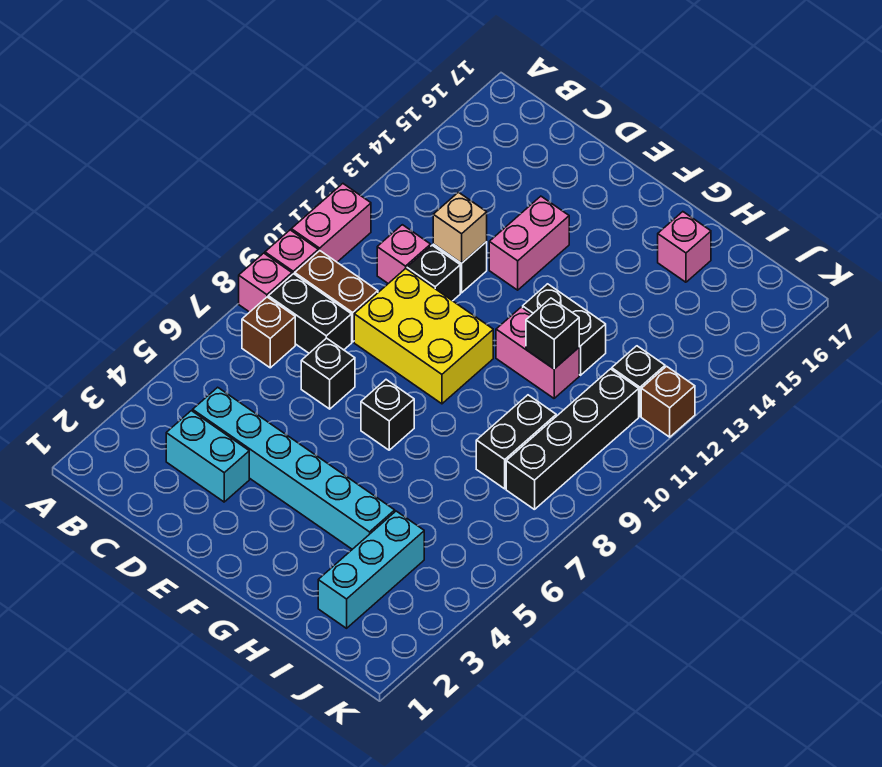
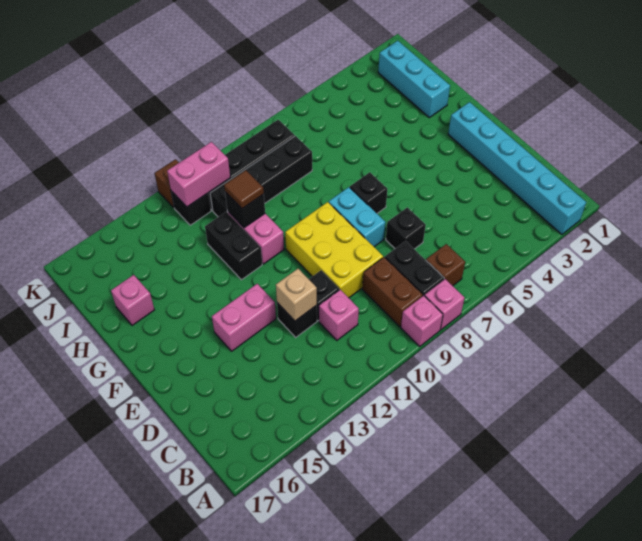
pink brick A10:A11 level 1 -> pink brick J11:J12 level 2
cyan brick C3:D3 level 1 -> cyan brick E8:F8 level 1
cyan brick C4:H4 level 1 -> cyan brick A2:F2 level 1
none -> brown tile H11 level 3
cyan brick I2:I4 level 1 -> cyan brick H2:J2 level 1
black brick I8:I9 level 1 -> black brick I8:I11 level 1

